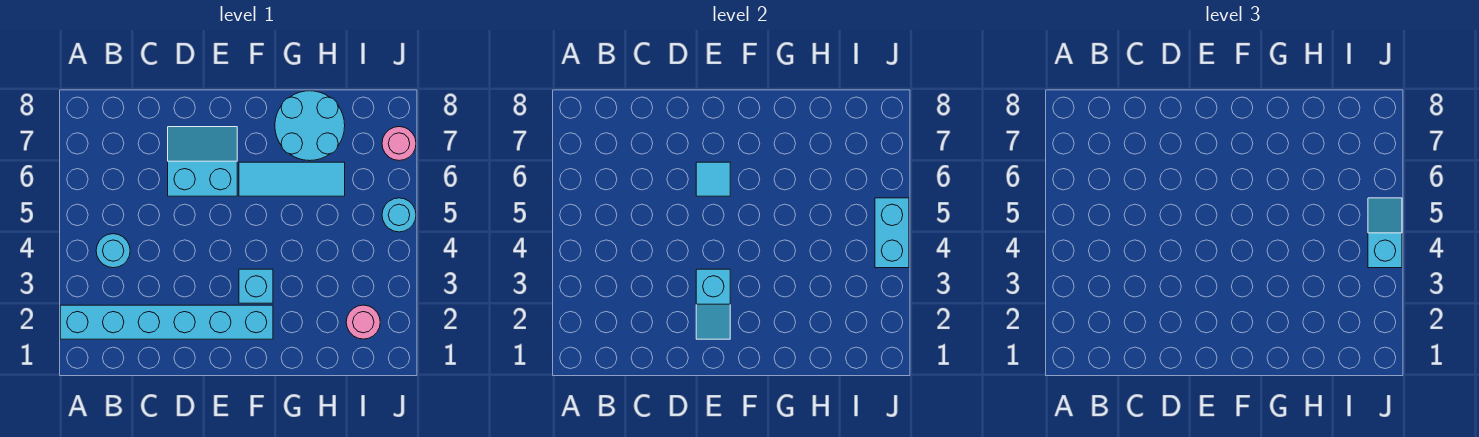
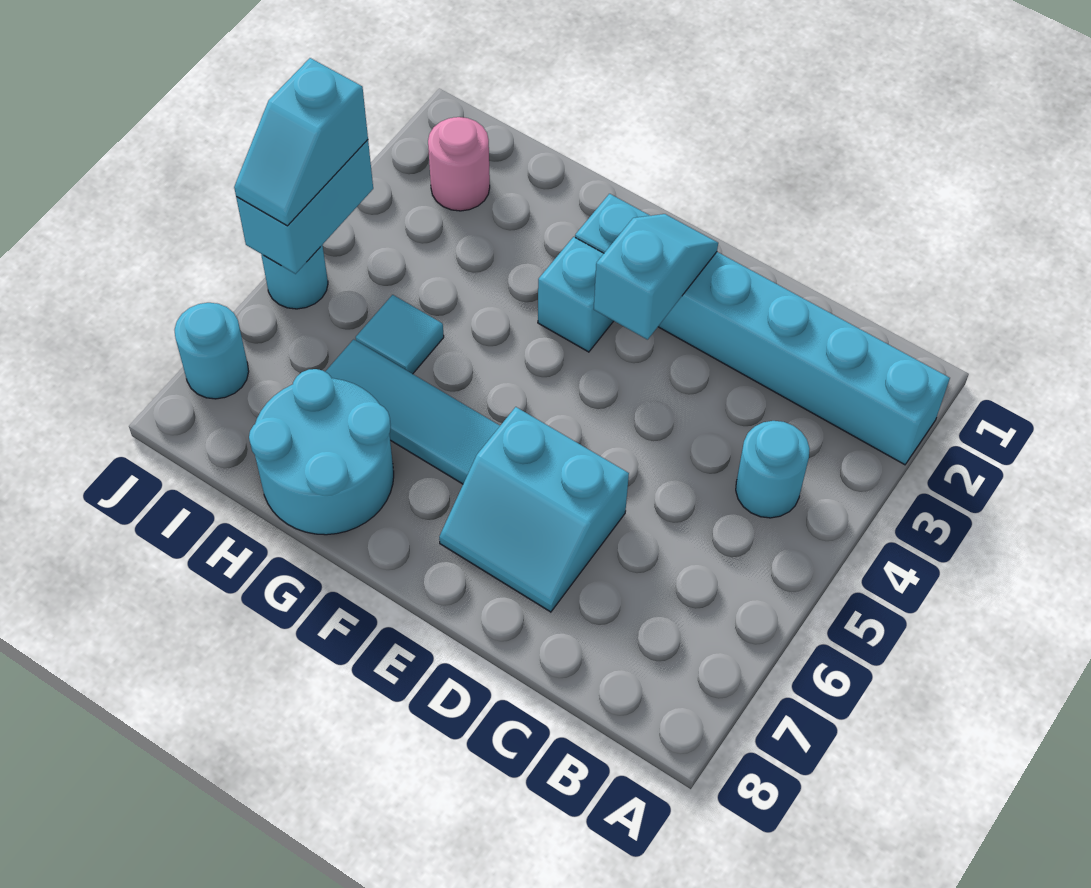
cyan tile E6 level 2 -> cyan tile H5 level 1
pink round brick J7 level 1 -> cyan round brick J7 level 1

